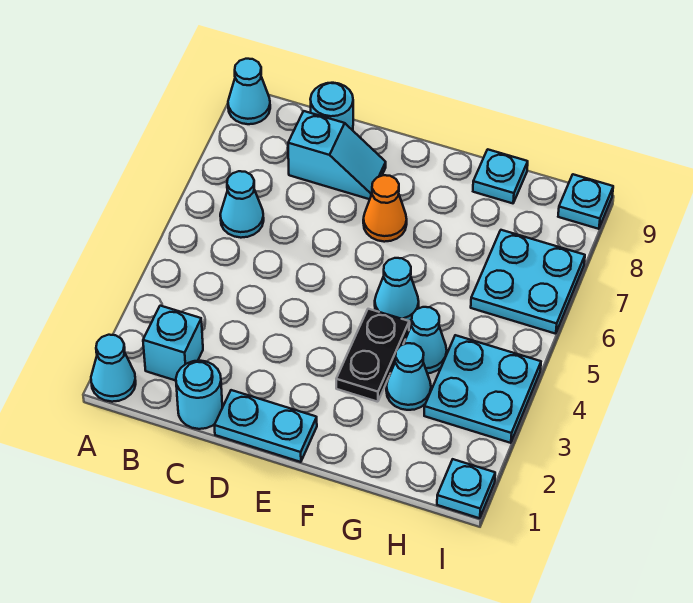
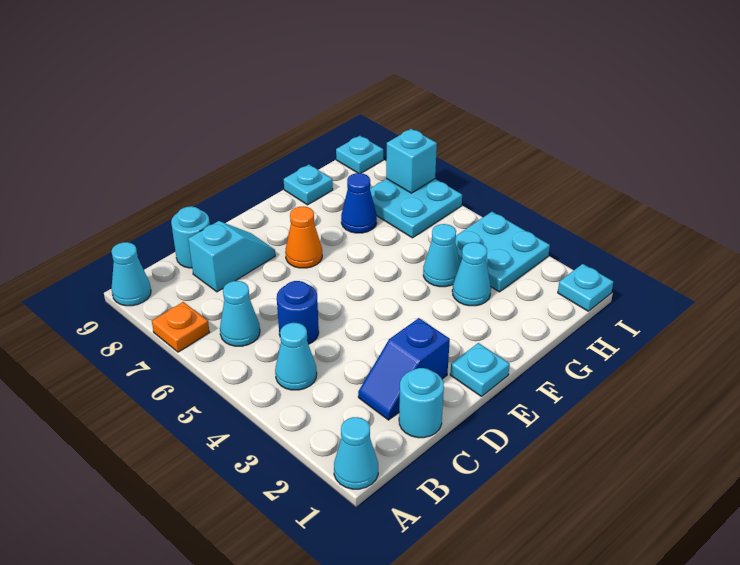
none -> orange plate A7 level 1
cyan brick B2 level 1 -> cyan brick I7 level 2
none -> blue slope C2:D2 level 1 top D
none -> blue round brick C5 level 1
cyan plate D1:E1 level 1 -> cyan plate E1 level 1
black plate F3:F4 level 1 -> none
cyan cone F5 level 1 -> cyan cone B4 level 1
none -> blue cone G7 level 1

